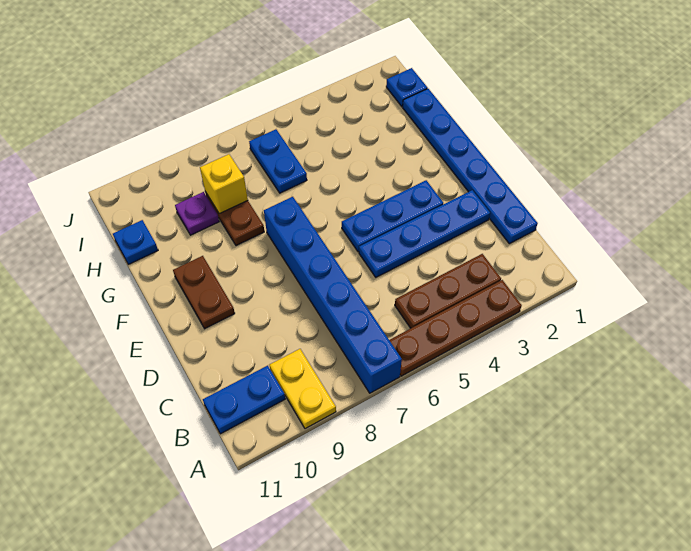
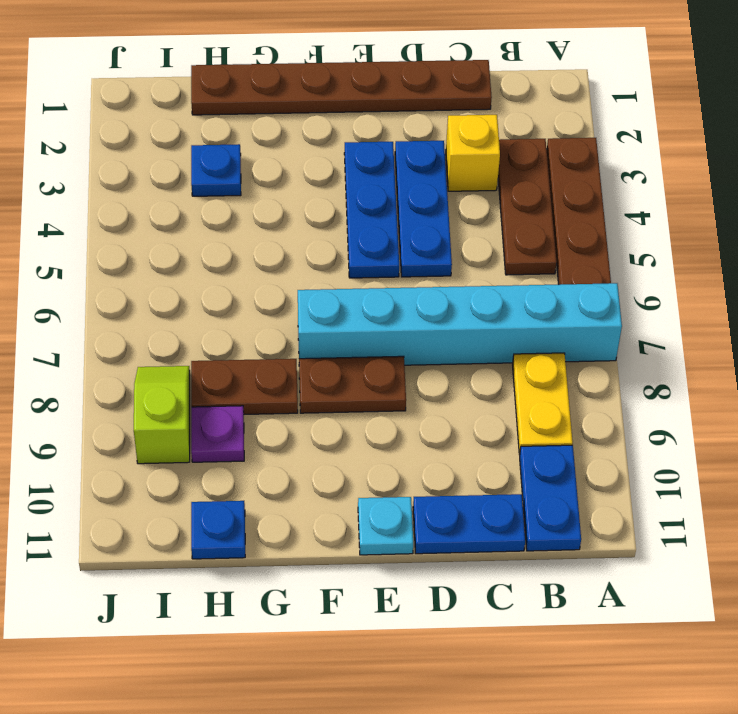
blue brick A7:F7 level 1 -> cyan brick A7:F7 level 1
yellow plate A9:B9 level 1 -> yellow plate B8:B9 level 1
blue plate C1:H1 level 1 -> brown plate C1:H1 level 1
blue plate D2:D5 level 1 -> blue plate D3:D5 level 1
brown plate E10:F10 level 1 -> brown plate E8:F8 level 1
none -> cyan plate E11 level 1
blue plate H6:I6 level 1 -> blue plate C11:D11 level 1
yellow brick H8 level 2 -> yellow brick C3 level 1
blue plate I1 level 1 -> blue plate H3 level 1
none -> lime slope I8:I9 level 1 top 9

